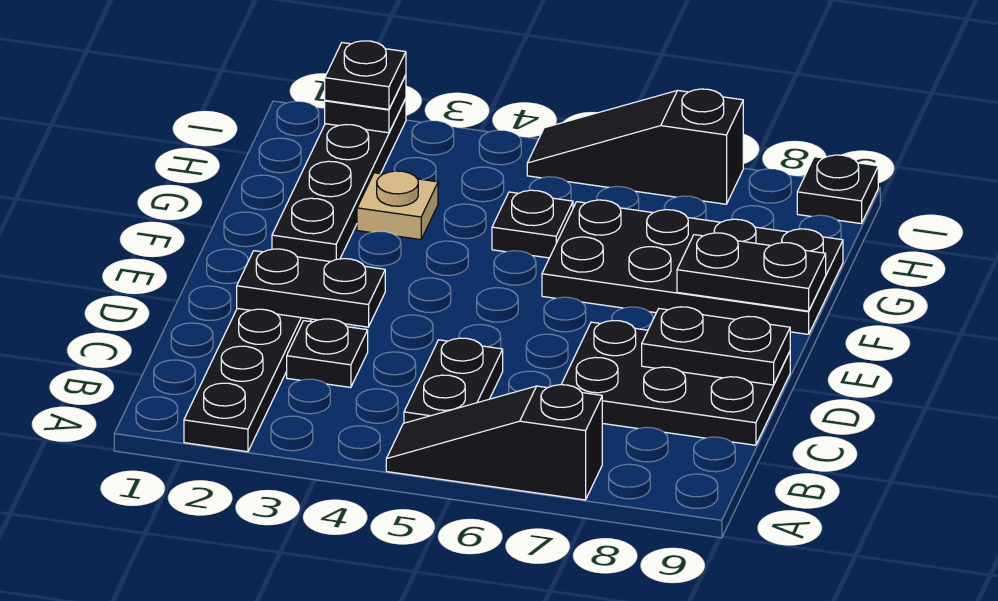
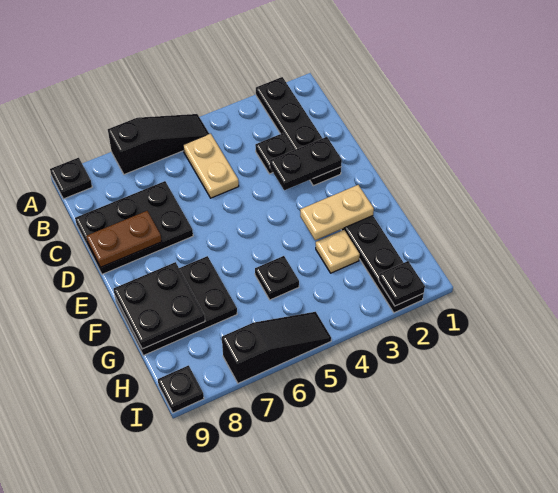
black plate B5:C5 level 1 -> tan plate B5:C5 level 1
black plate D8:D9 level 2 -> brown plate D8:D9 level 2
none -> tan plate F2:F3 level 2
black plate F6:G9 level 1 -> black plate F7:G9 level 1
black plate F8:F9 level 2 -> black plate F8:G9 level 2
black plate I2 level 3 -> black plate A9 level 1

